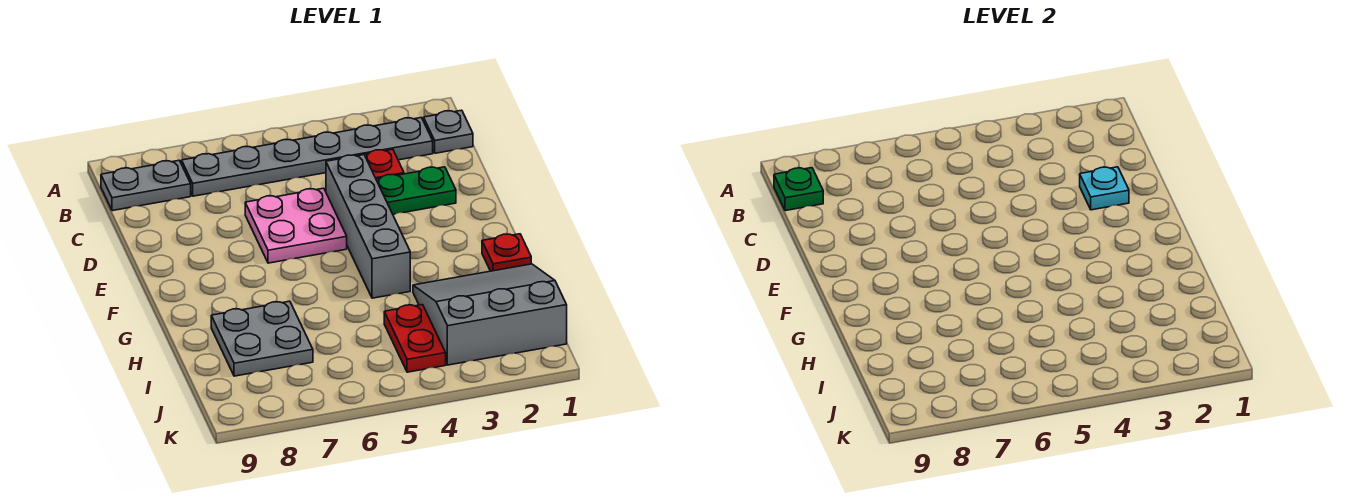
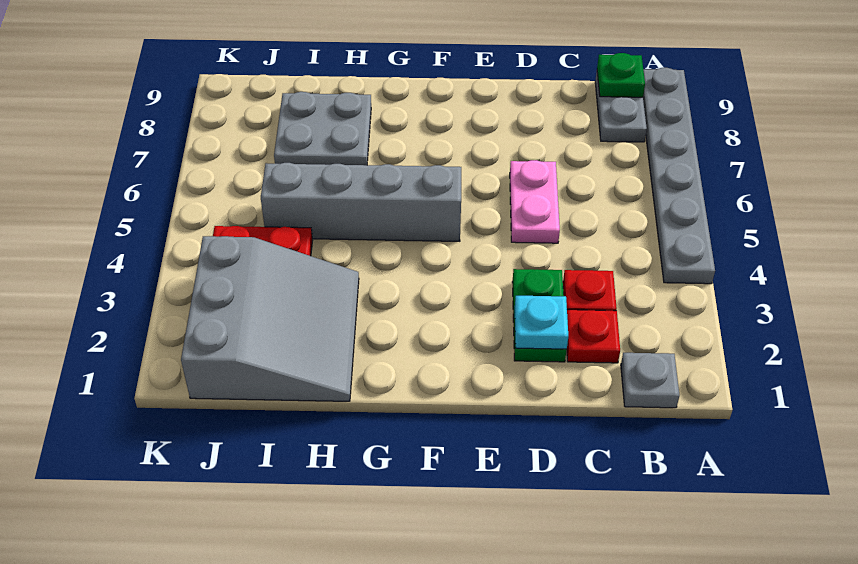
grey plate B2:B7 level 1 -> grey plate A4:A9 level 1
grey brick D4:G4 level 1 -> grey brick F5:I5 level 1
pink plate D5:E6 level 1 -> pink plate D5:D6 level 1
red plate G1 level 1 -> red plate C2 level 1

